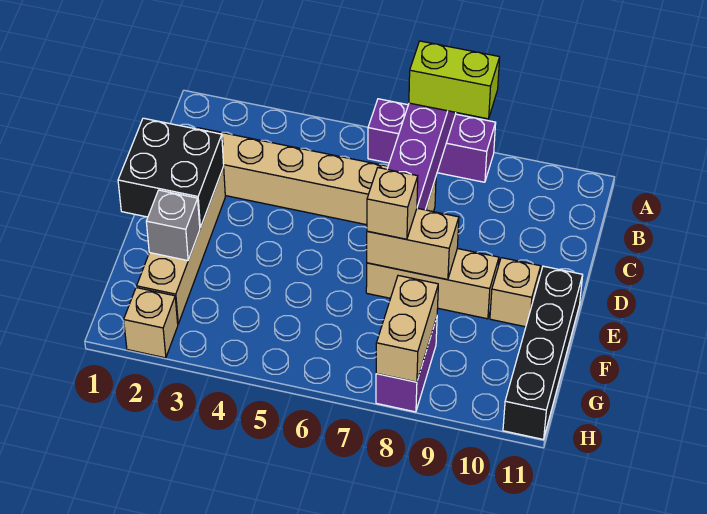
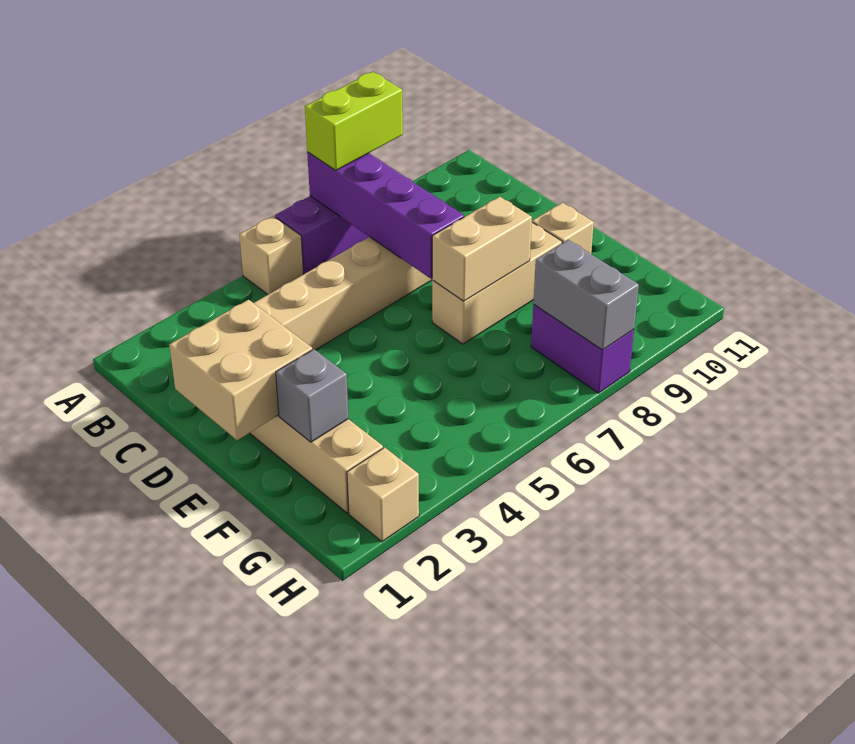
black brick D1:E2 level 2 -> tan brick D1:E2 level 2
tan brick E7 level 3 -> tan brick A5 level 1
black brick E11:H11 level 1 -> none
tan brick G8:H8 level 2 -> grey brick G8:H8 level 2

